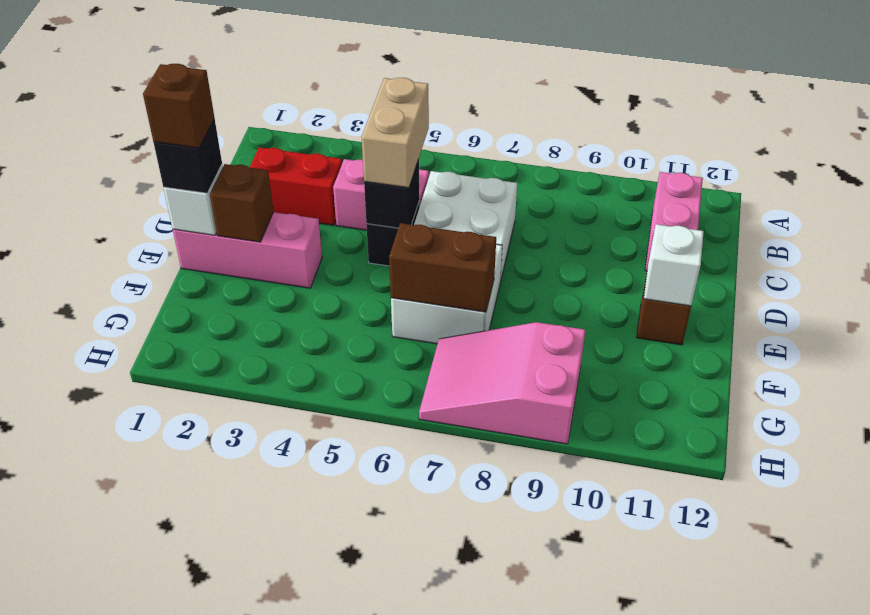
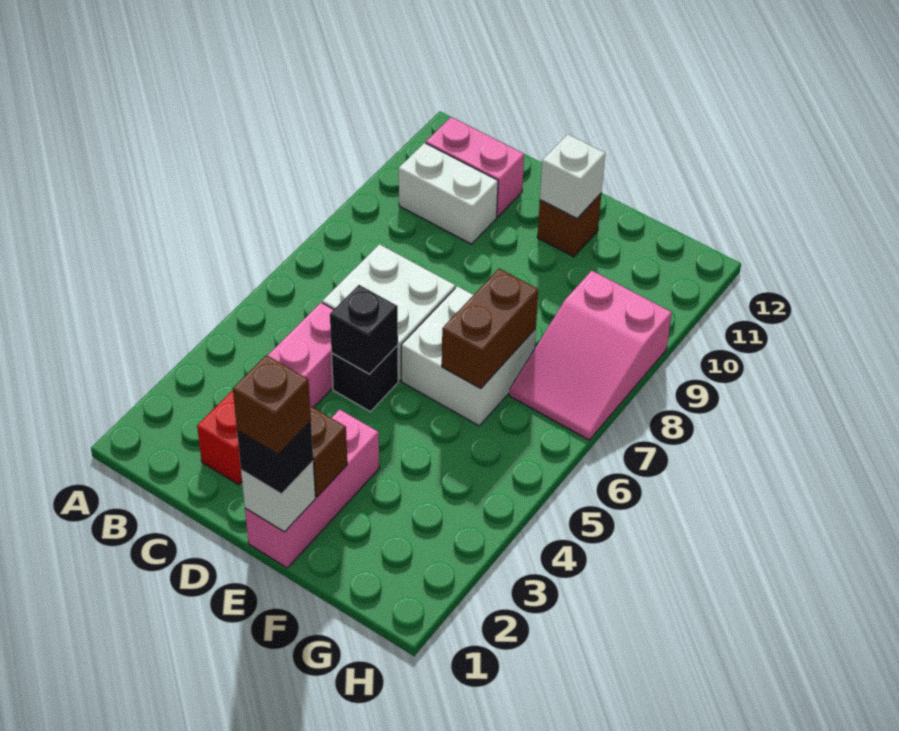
none -> white brick B10:C10 level 1
tan brick C5:D5 level 3 -> none

